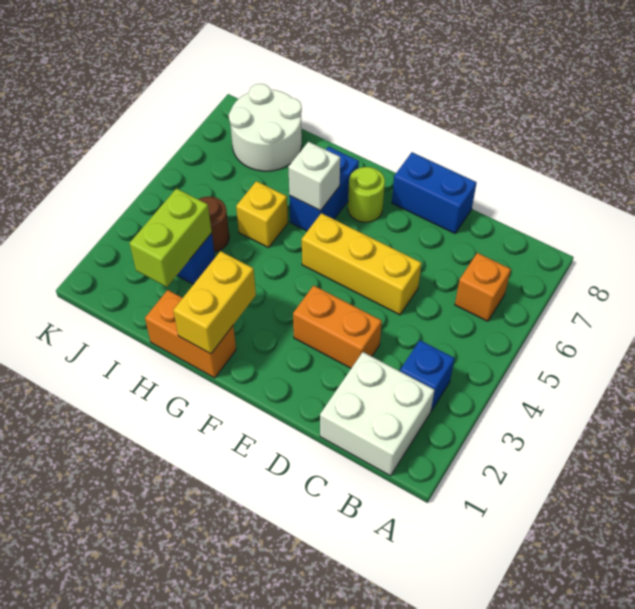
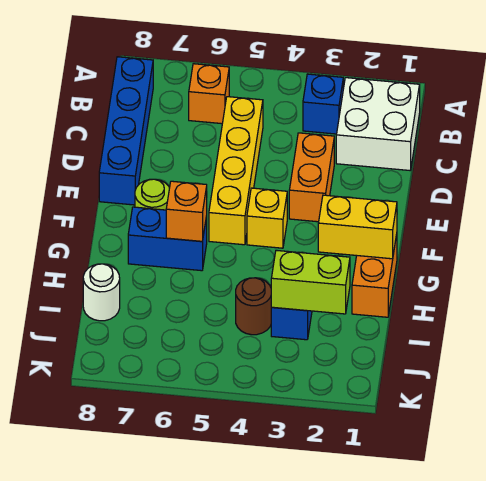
yellow brick D5:F5 level 1 -> yellow brick C5:F5 level 1
blue brick D8:E8 level 1 -> blue brick B8:E8 level 1
white brick G6 level 2 -> orange brick G6 level 2
yellow brick H5 level 1 -> yellow brick F4 level 1
white round brick I7:J8 level 1 -> white round brick I8 level 1

